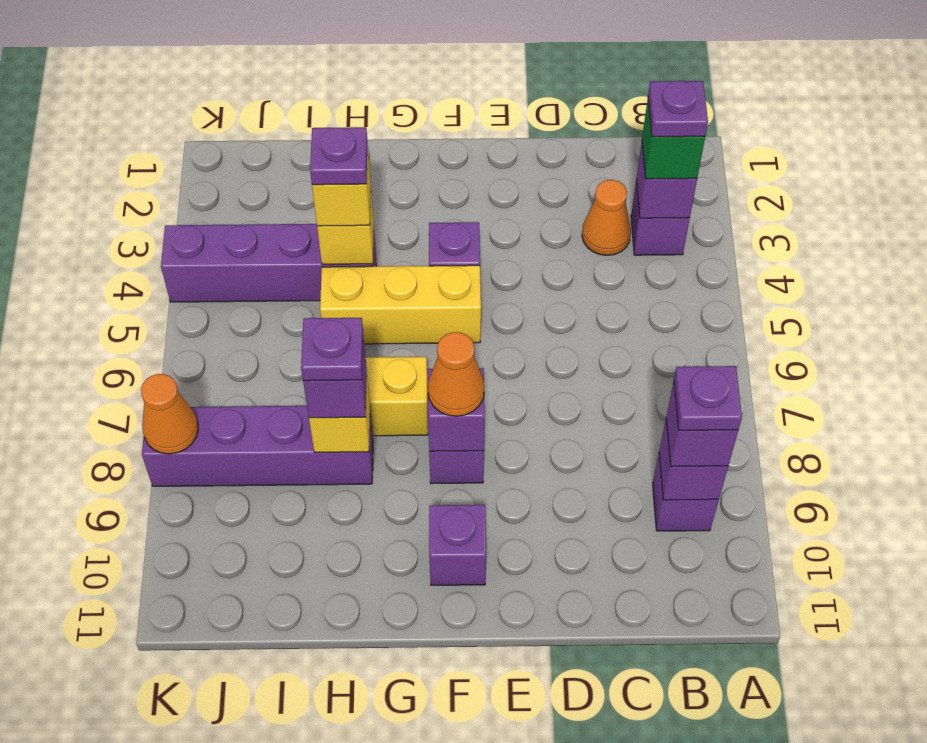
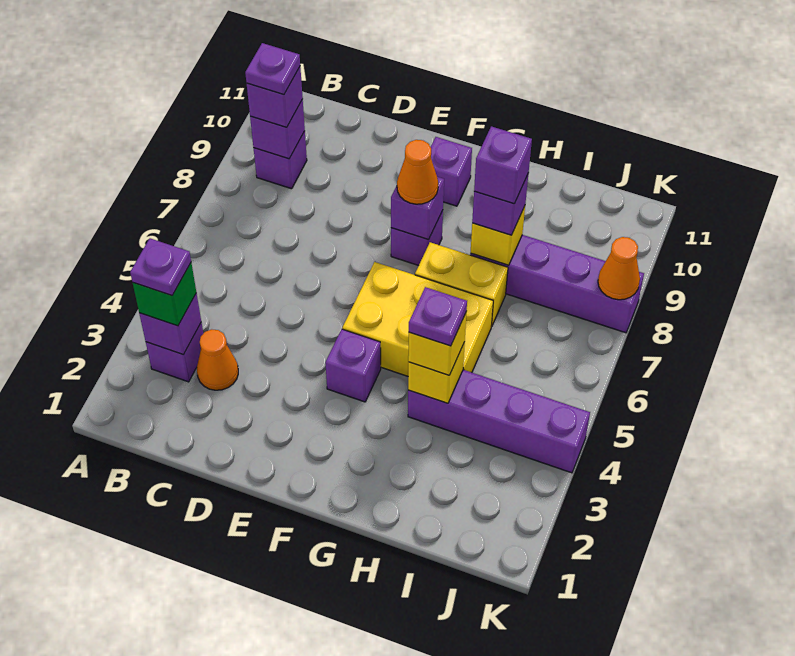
yellow brick F5:H5 level 1 -> yellow brick F5:H6 level 1
purple plate H8 level 4 -> purple brick H8 level 4

